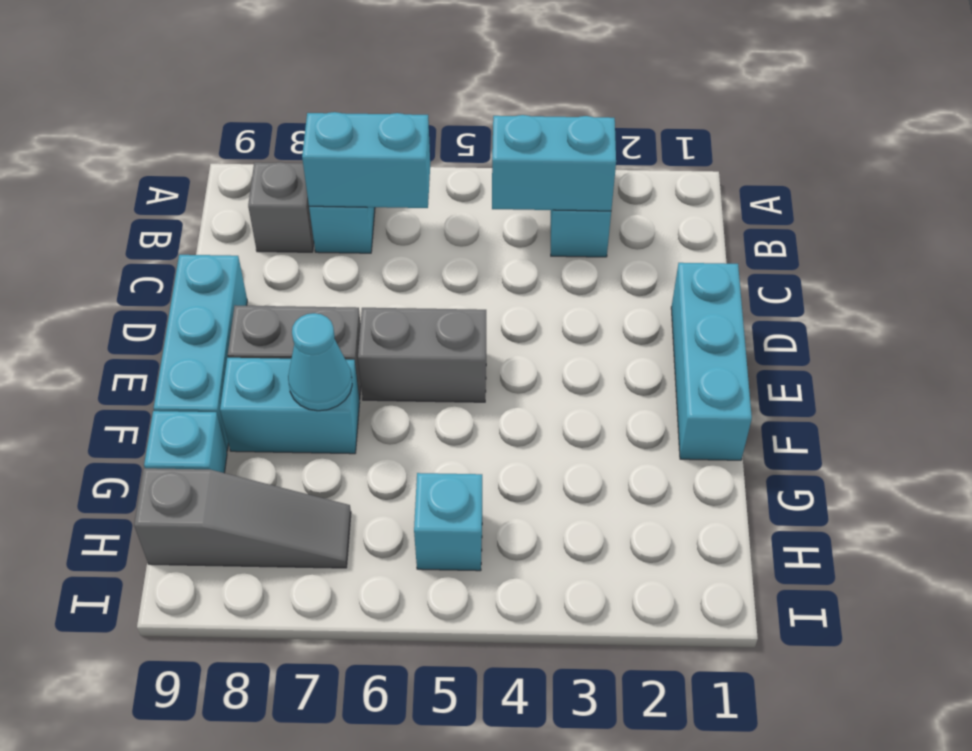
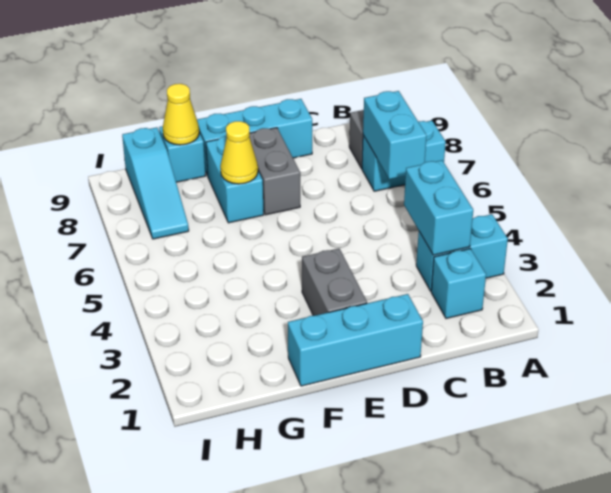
grey brick E5:E6 level 1 -> grey brick E2:E3 level 1
cyan cone F7 level 2 -> yellow cone F7 level 2
none -> yellow cone G9 level 2
cyan brick H5 level 1 -> cyan brick B2 level 1
grey slope H7:H9 level 1 top 9 -> cyan slope H7:H9 level 1 top 9

